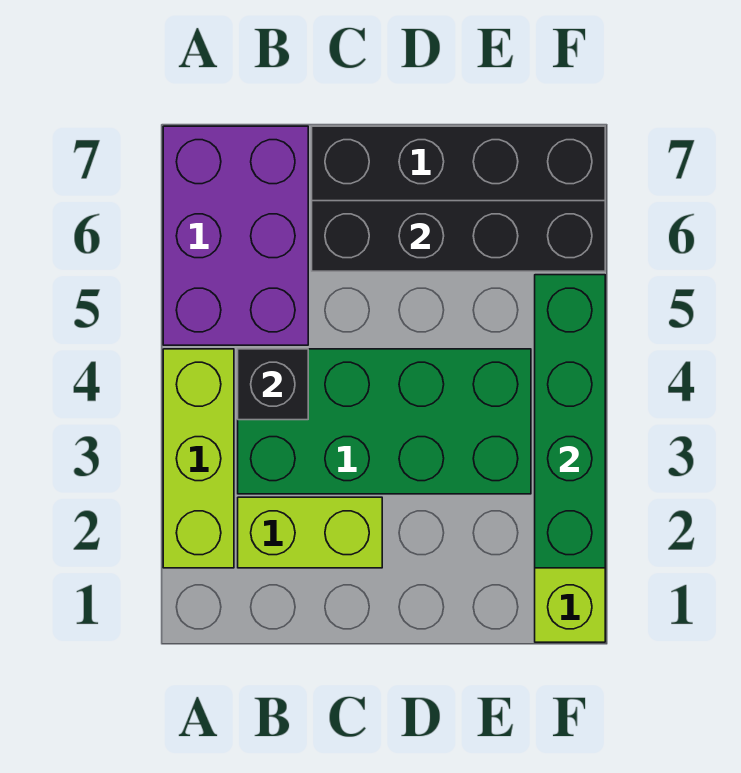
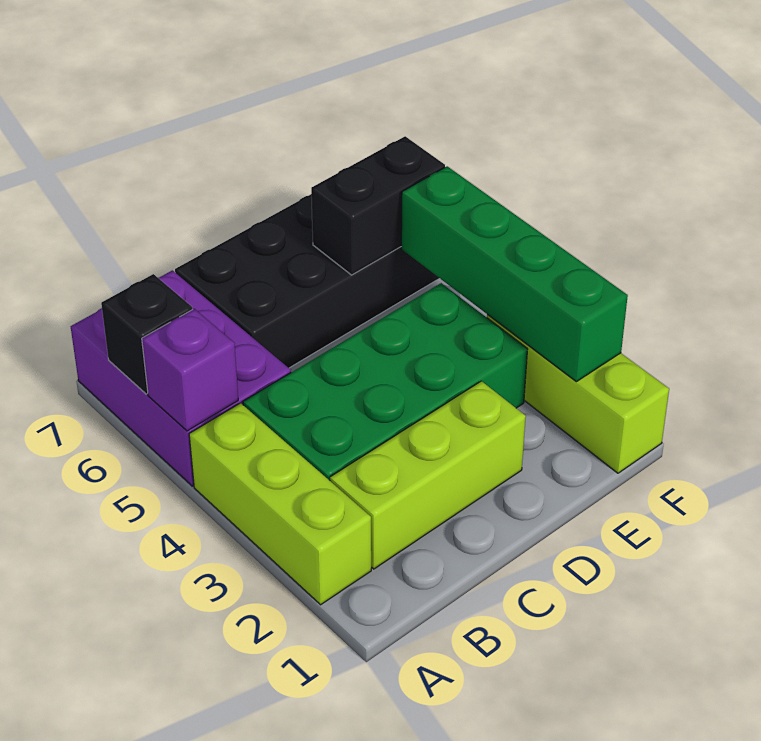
none -> purple brick A5 level 2
lime brick B2:C2 level 1 -> lime brick B2:D2 level 1
black brick B4 level 2 -> black brick A6 level 2
black brick C6:F6 level 2 -> black brick E6:F6 level 2

